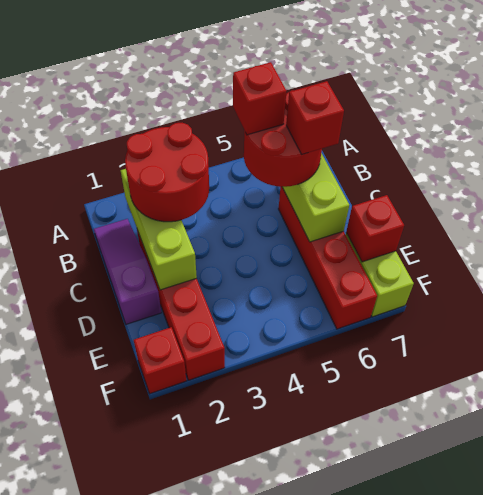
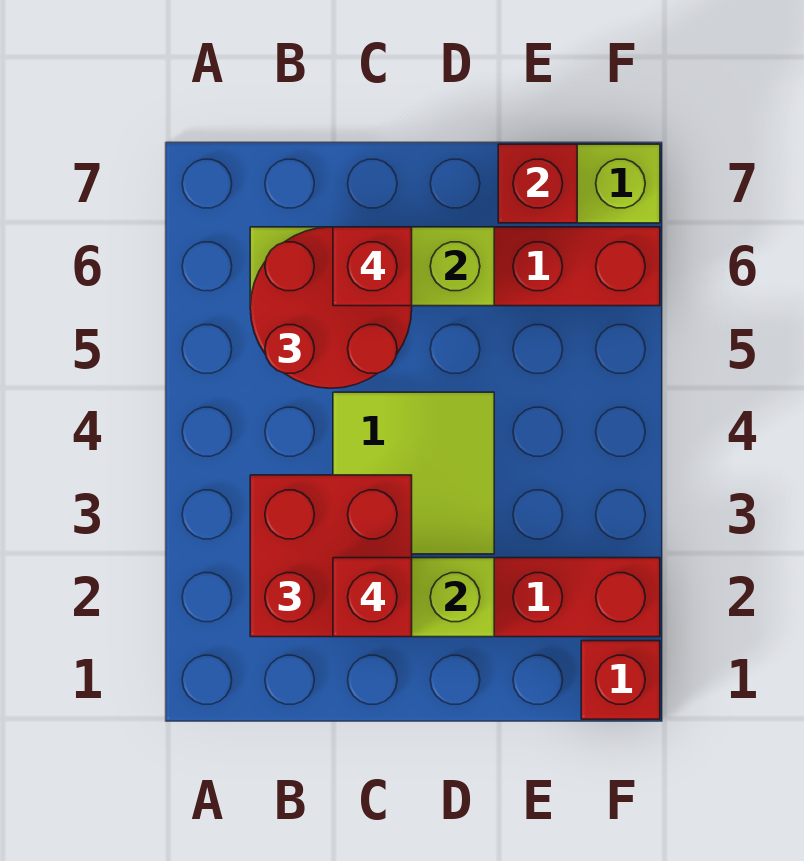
purple slope B1:D1 level 1 top D -> none
red round brick B2:C3 level 3 -> red brick B2:C3 level 3
red brick B5 level 4 -> red brick C2 level 4
none -> lime tile C3:D4 level 1

